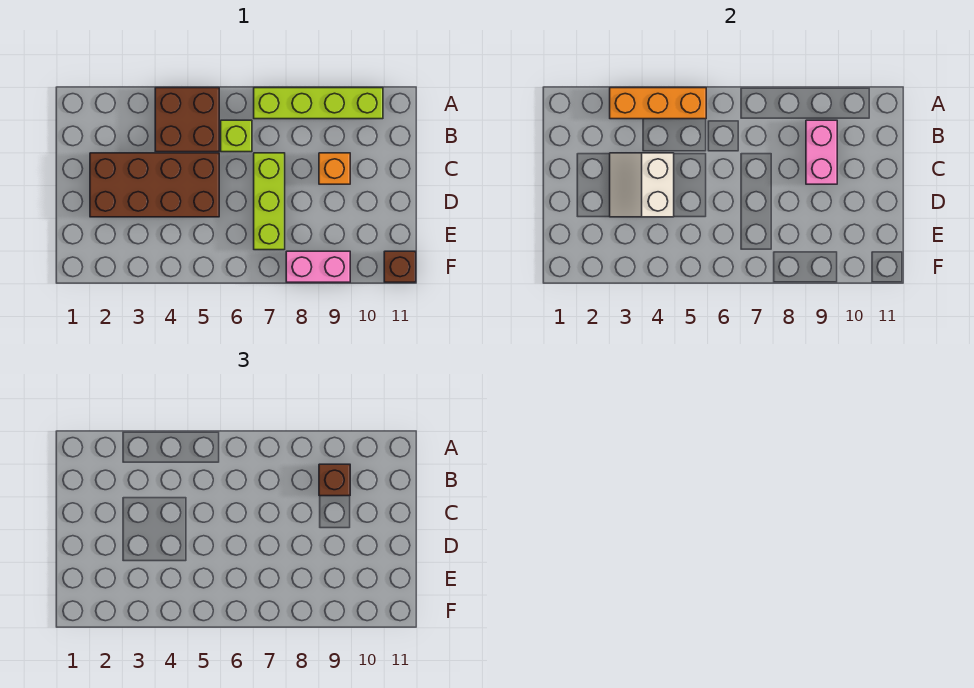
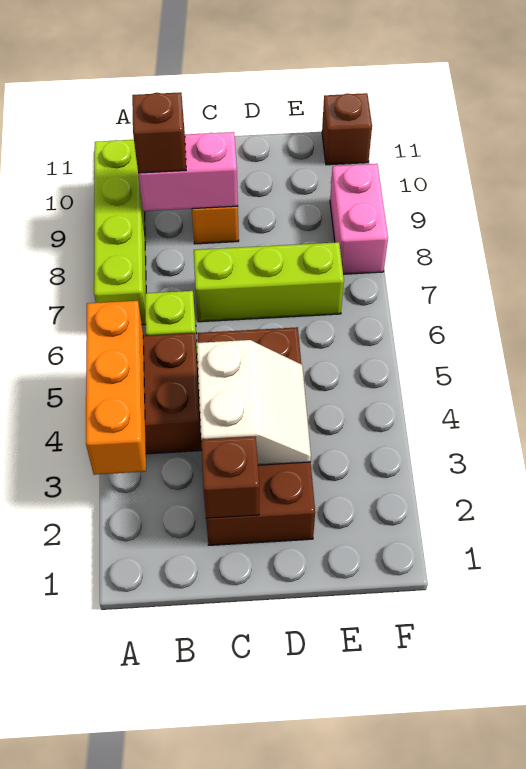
none -> brown brick C2 level 2
white slope C3:D4 level 2 top 4 -> white slope C3:D4 level 2 top C

